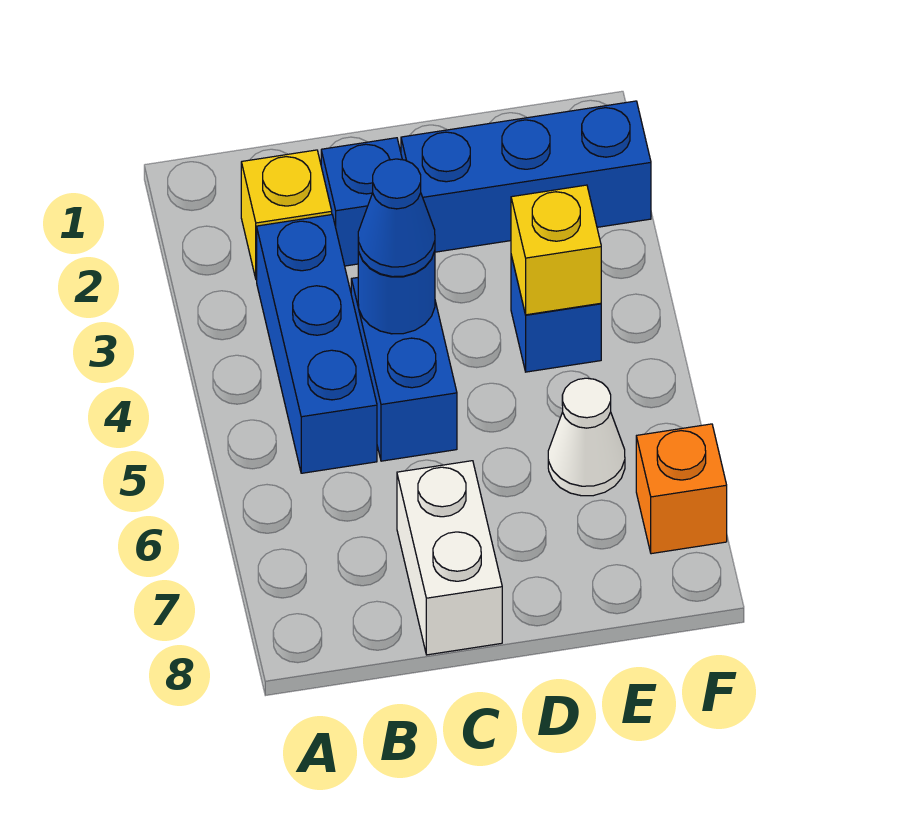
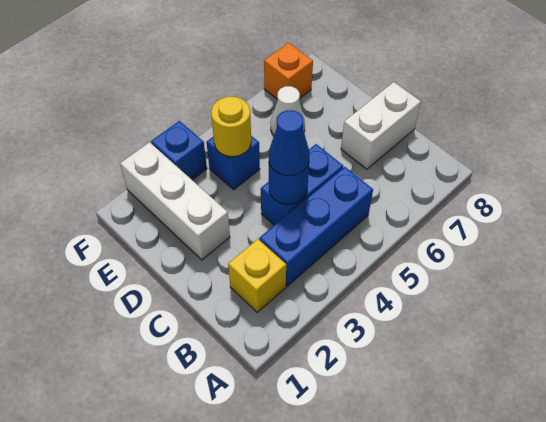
blue brick C2 level 1 -> blue brick F3 level 1
blue brick D2:F2 level 1 -> white brick D2:F2 level 1
yellow brick E4 level 2 -> yellow round brick E4 level 2

